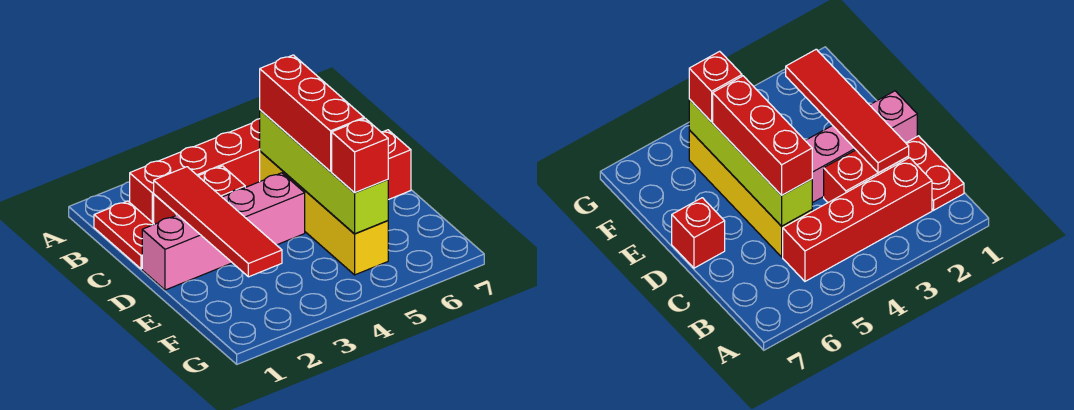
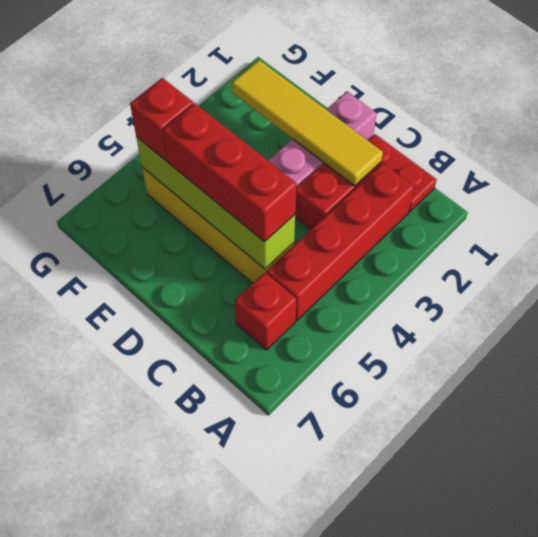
red tile C2:F2 level 2 -> yellow tile C2:F2 level 2
red brick D7 level 1 -> red brick B6 level 1

